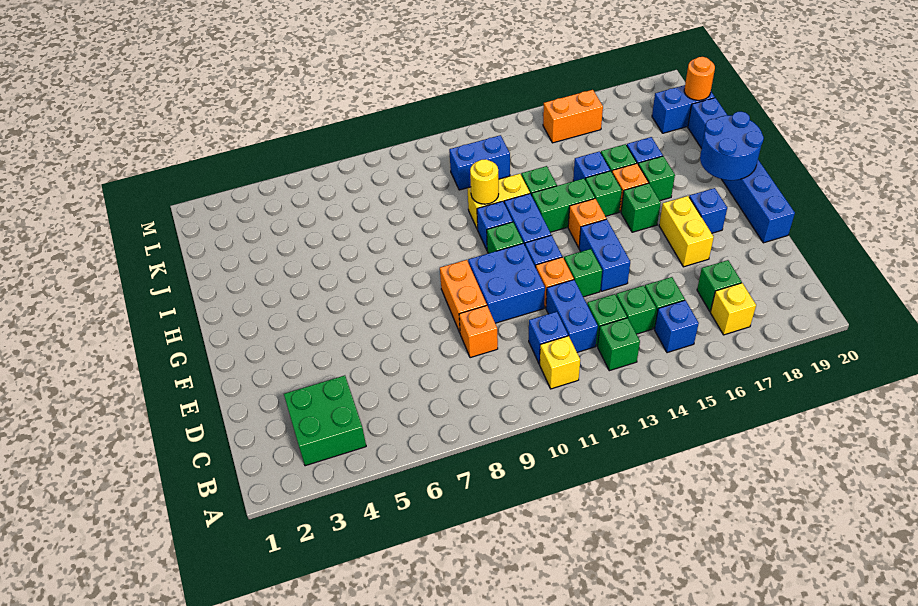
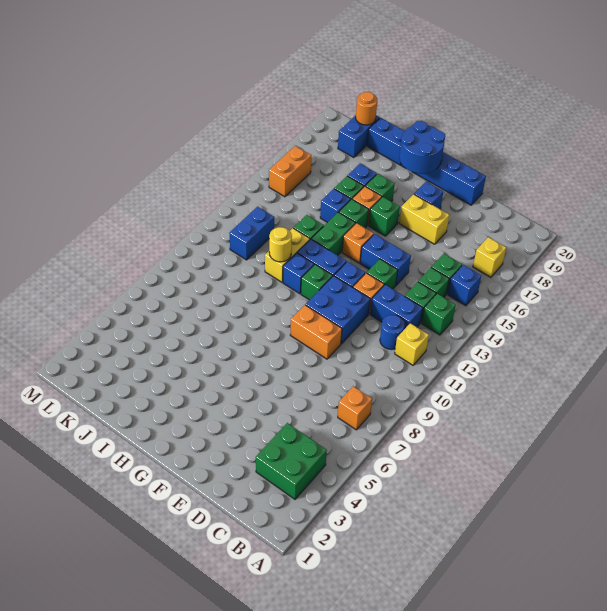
blue brick C11 level 1 -> blue round brick C11 level 1
green brick C17 level 1 -> none
orange brick D9 level 1 -> orange brick B7 level 1

